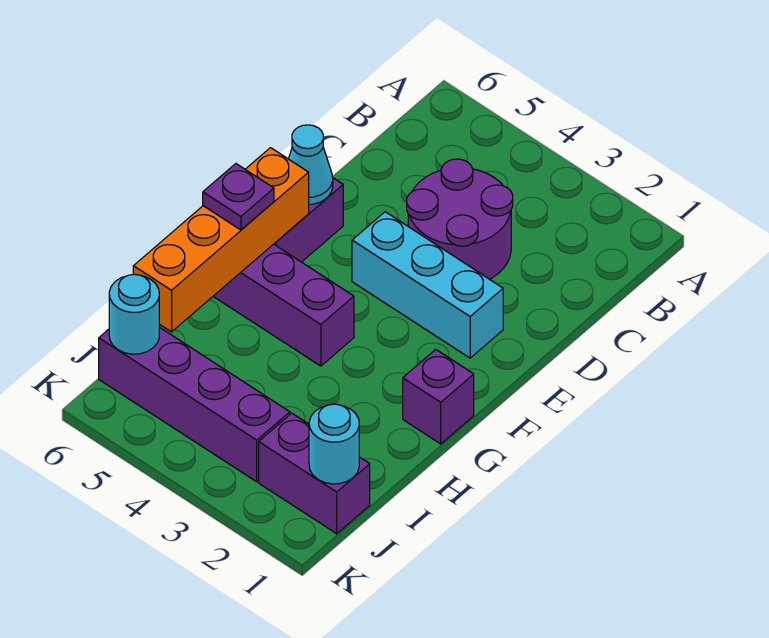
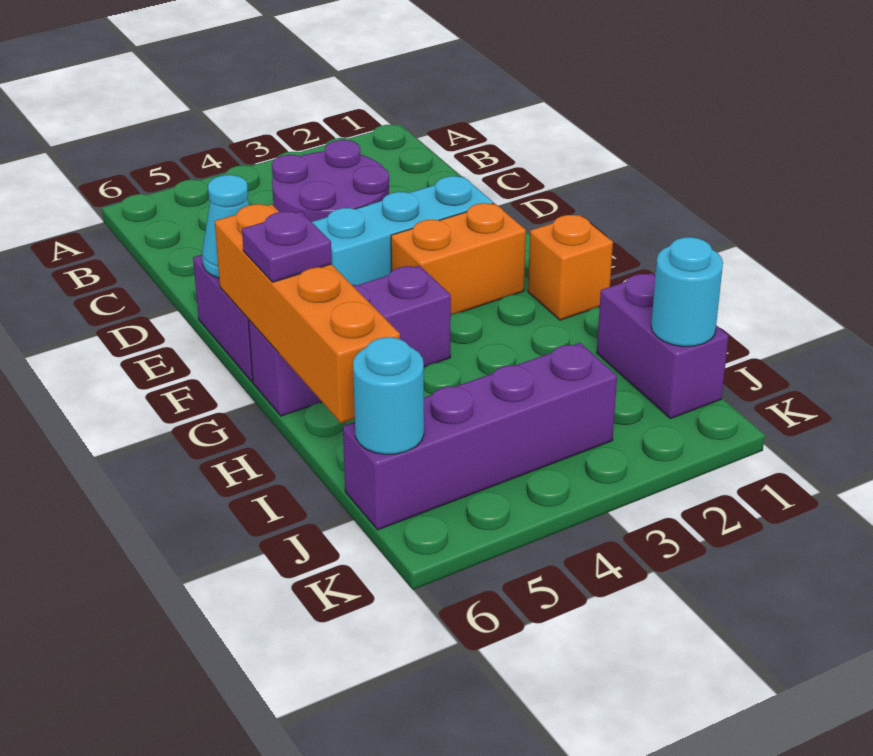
none -> orange brick F2:F3 level 1
purple brick G1 level 1 -> orange brick G1 level 1
purple brick J1:J2 level 1 -> purple brick I1:J1 level 1

